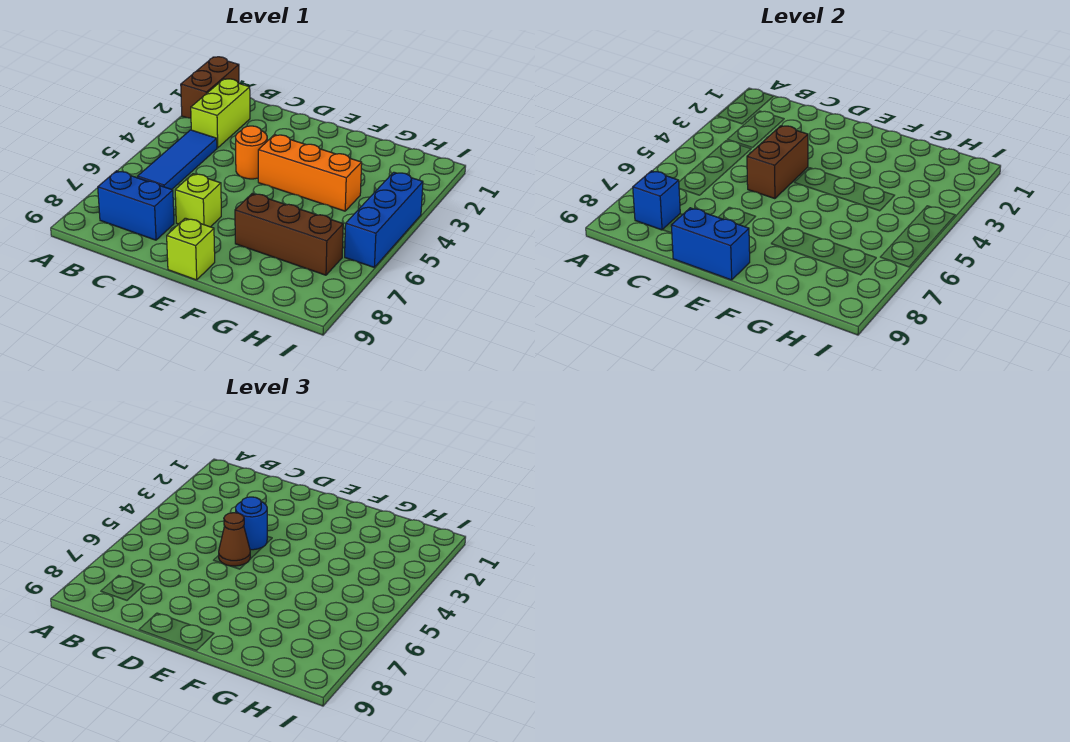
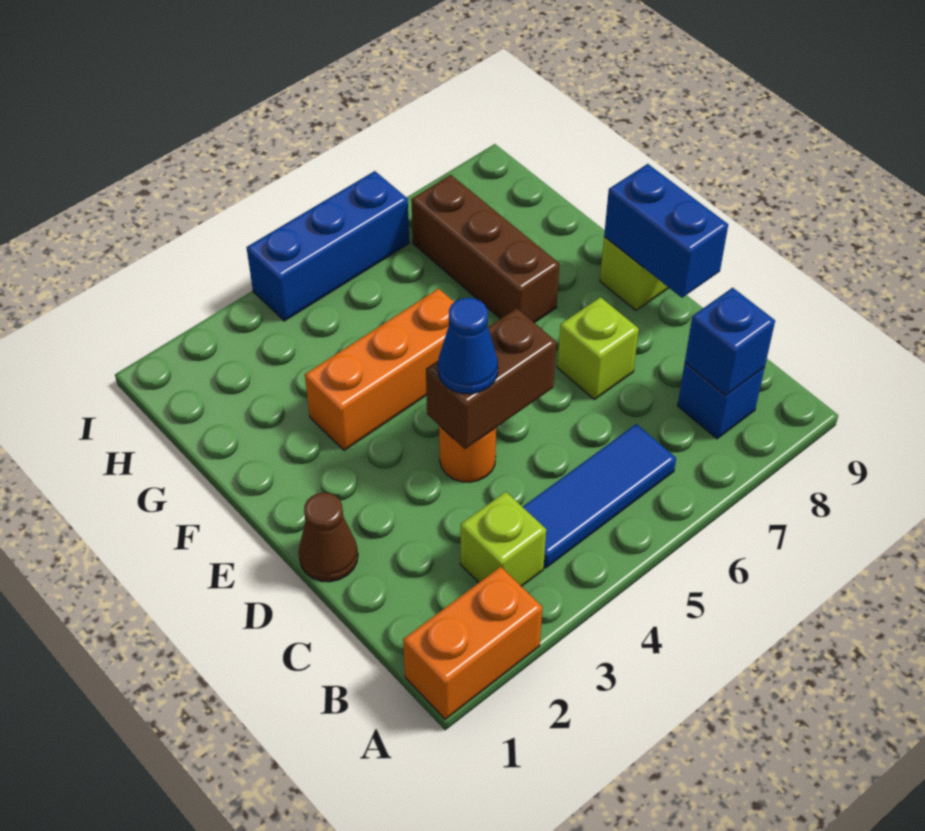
brown brick A1:A2 level 1 -> orange brick A1:A2 level 1
lime brick B2:B3 level 1 -> lime brick B3 level 1
blue brick B8:C8 level 1 -> blue brick B8 level 1
blue round brick D4 level 3 -> blue cone D4 level 3
brown cone D5 level 3 -> brown cone D1 level 1
orange brick E4:G4 level 1 -> orange brick F3:F5 level 1

